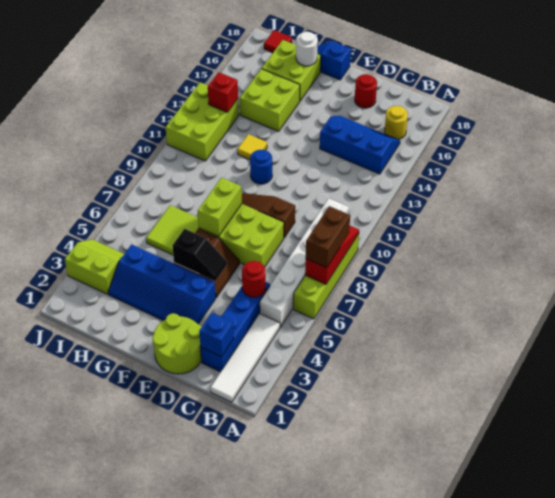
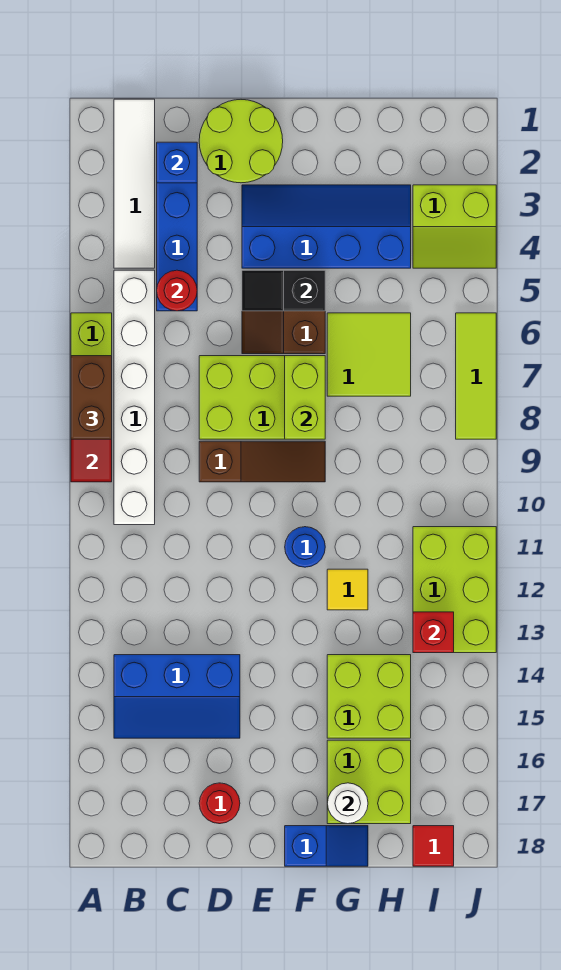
yellow round brick B16 level 1 -> none
none -> lime tile J6:J8 level 1

